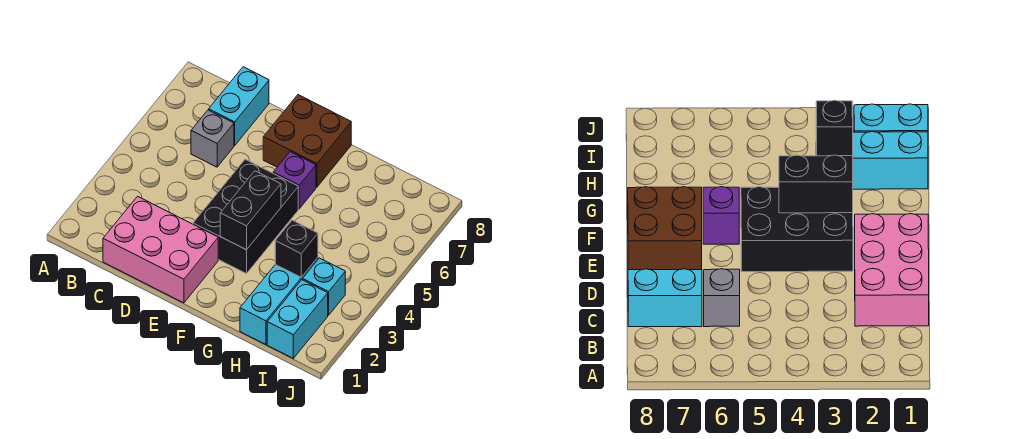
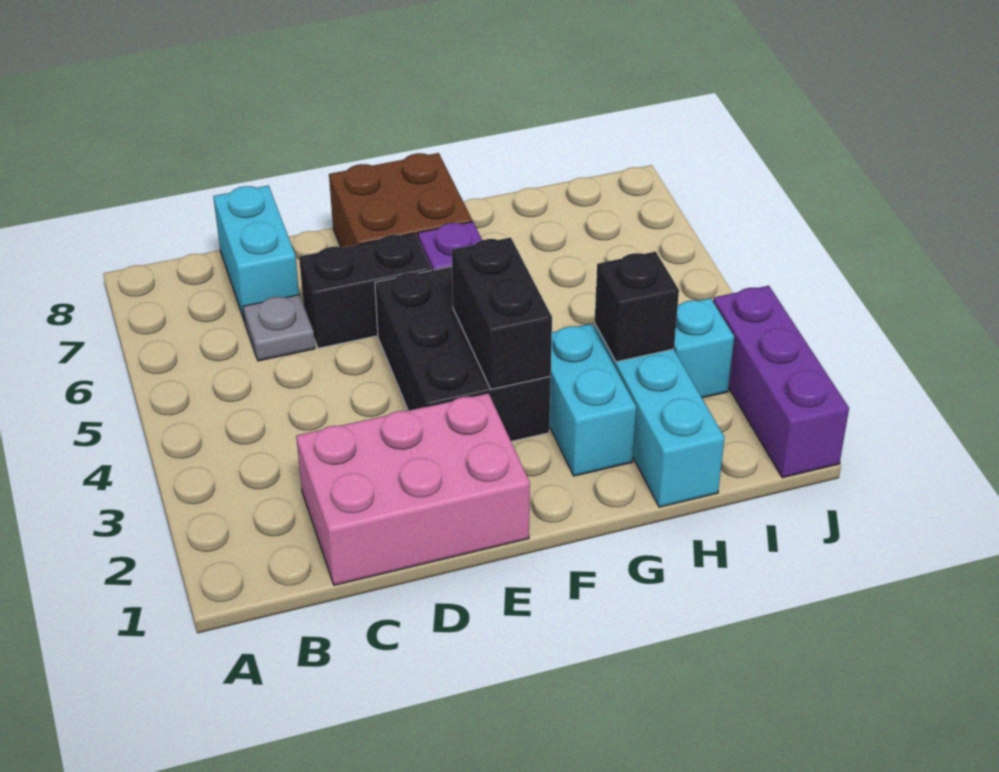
grey brick C6 level 1 -> grey plate C6 level 1
none -> black brick D6:E6 level 1
cyan brick I1:I2 level 1 -> cyan brick G2:G3 level 1
none -> purple brick J1:J3 level 1

